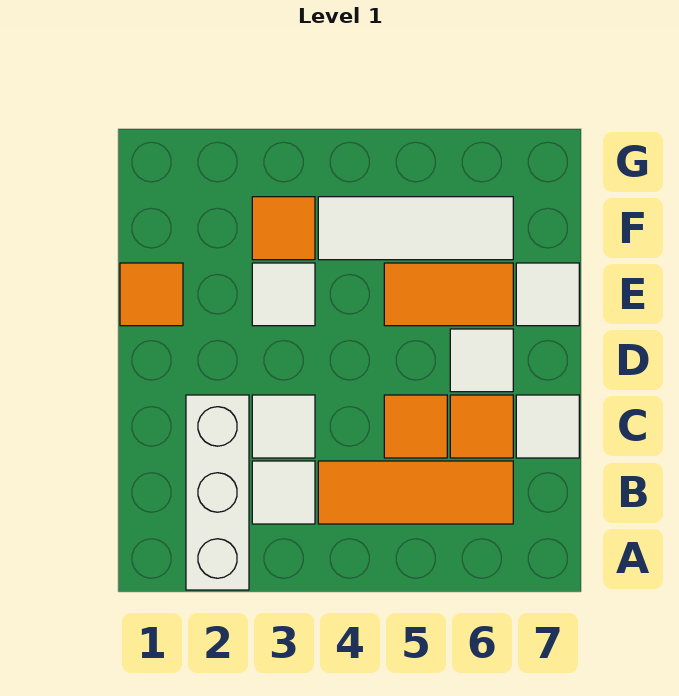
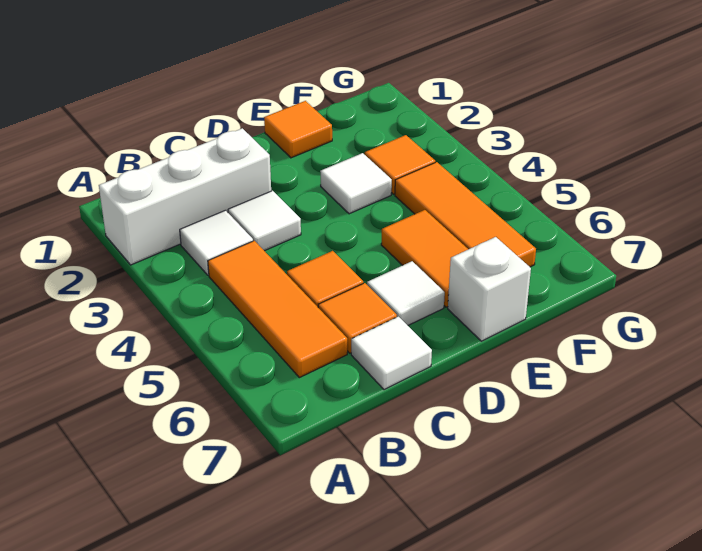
white tile E7 level 1 -> white brick E7 level 1
white tile F4:F6 level 1 -> orange tile F4:F6 level 1

